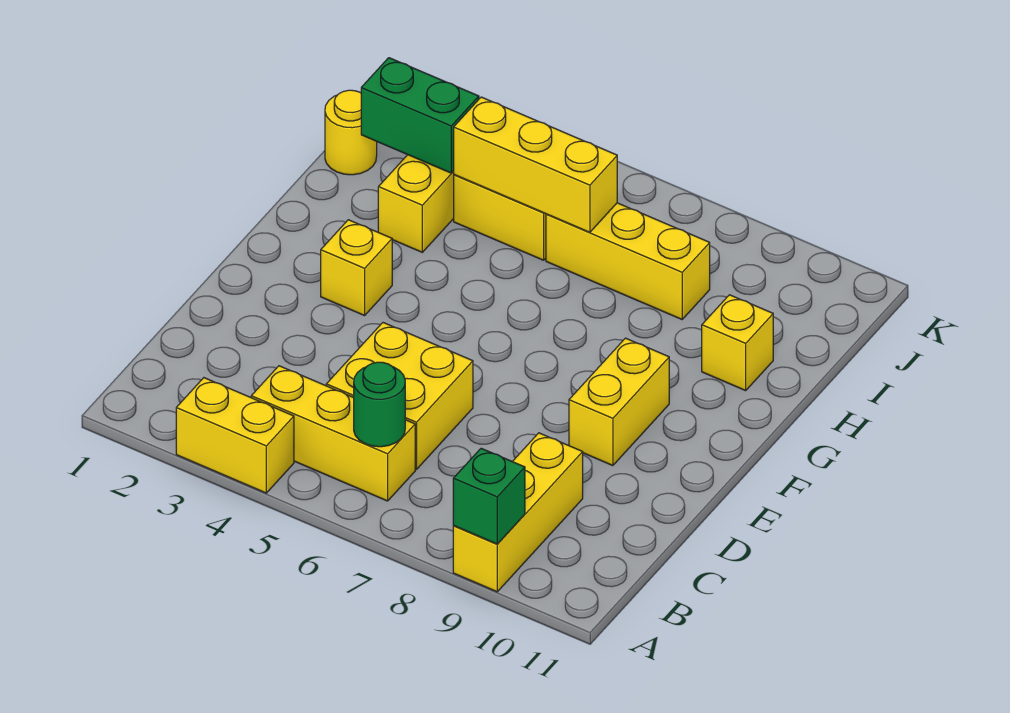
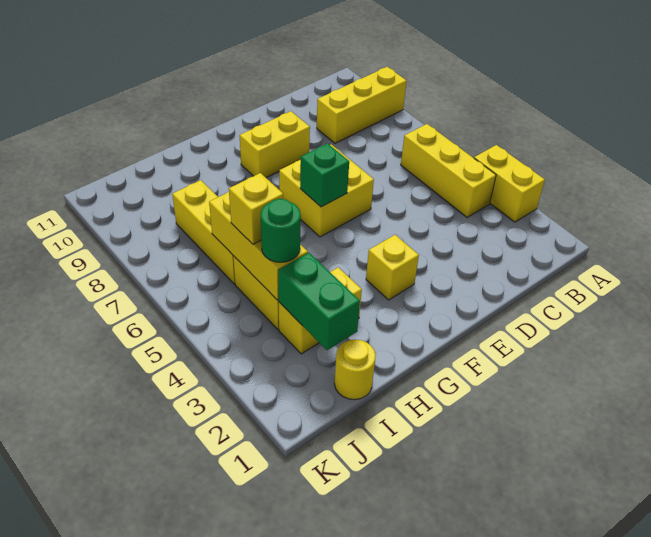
green brick A9 level 2 -> green brick F6 level 2
green round brick B6 level 2 -> green round brick I4 level 3
yellow brick C5:D6 level 1 -> yellow brick E6:F7 level 1
yellow brick H10 level 1 -> yellow brick I5 level 3

